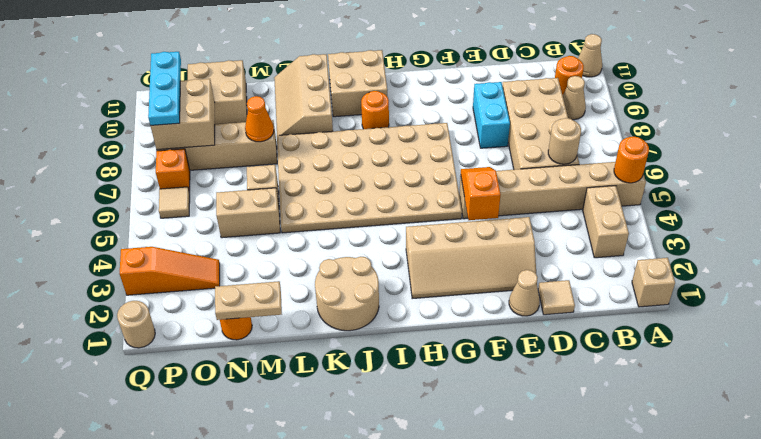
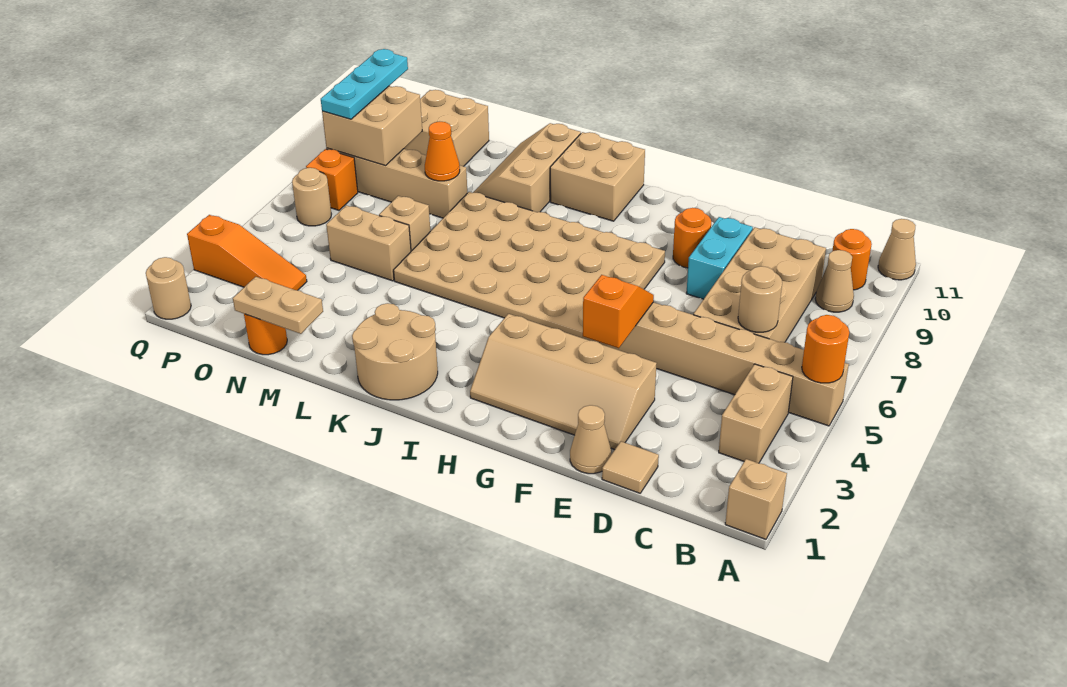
orange round brick I9 level 1 -> orange round brick F9 level 1
tan tile P6 level 1 -> tan round brick P6 level 1

